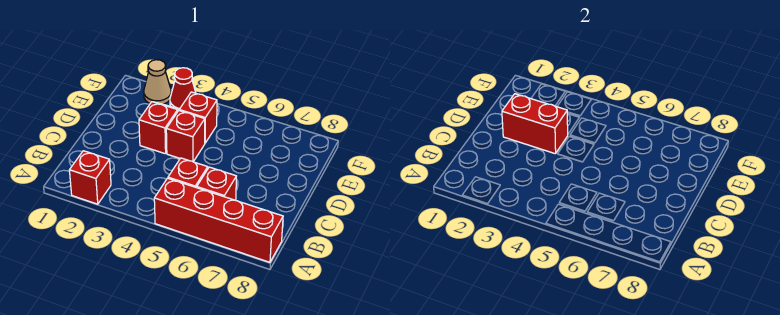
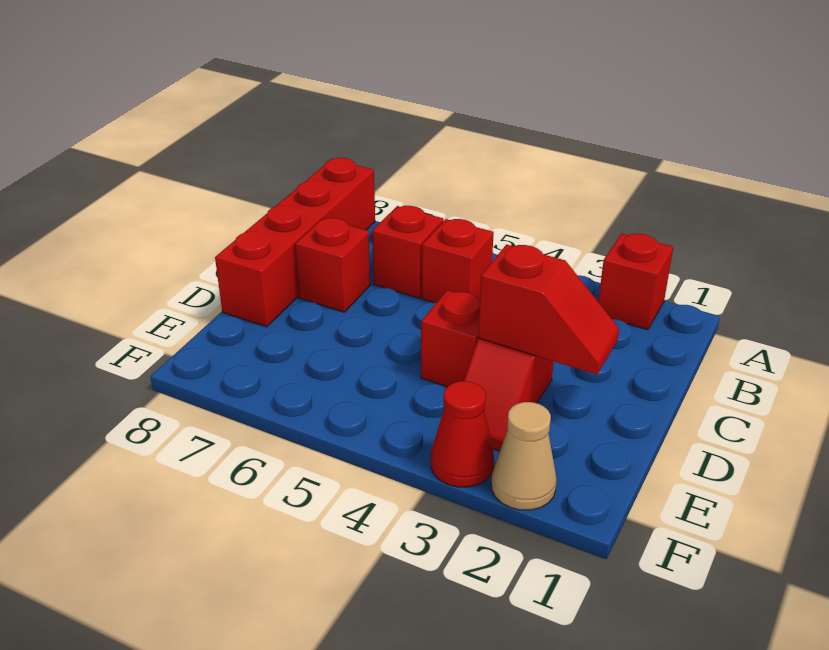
red brick A5:A8 level 1 -> red brick A8:D8 level 1
red brick D2:D3 level 2 -> red slope D2:D3 level 2 top 3
red brick E4 level 1 -> red brick C7 level 1

